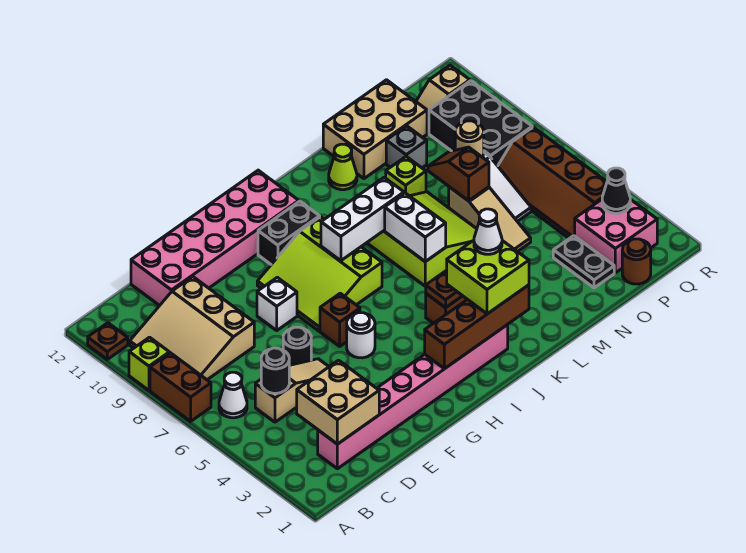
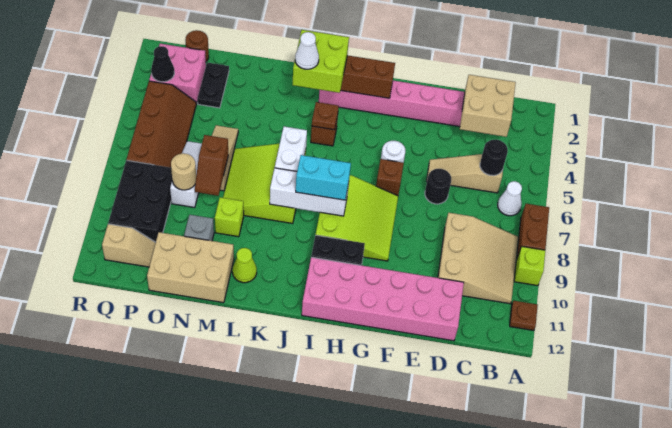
white brick F8 level 1 -> none
none -> cyan brick I8:J8 level 3

